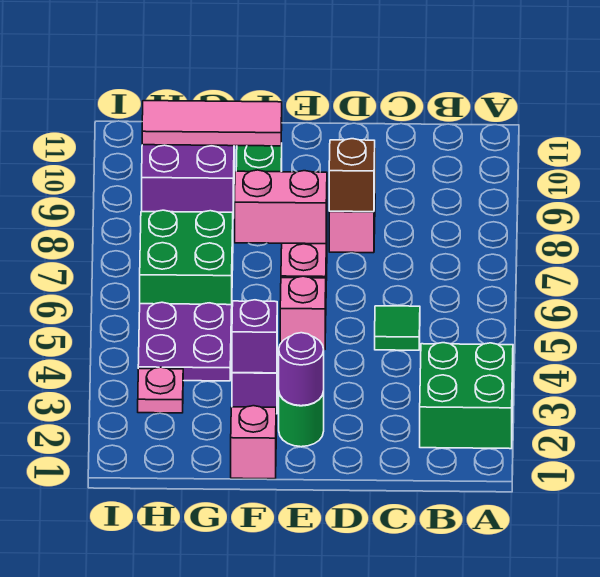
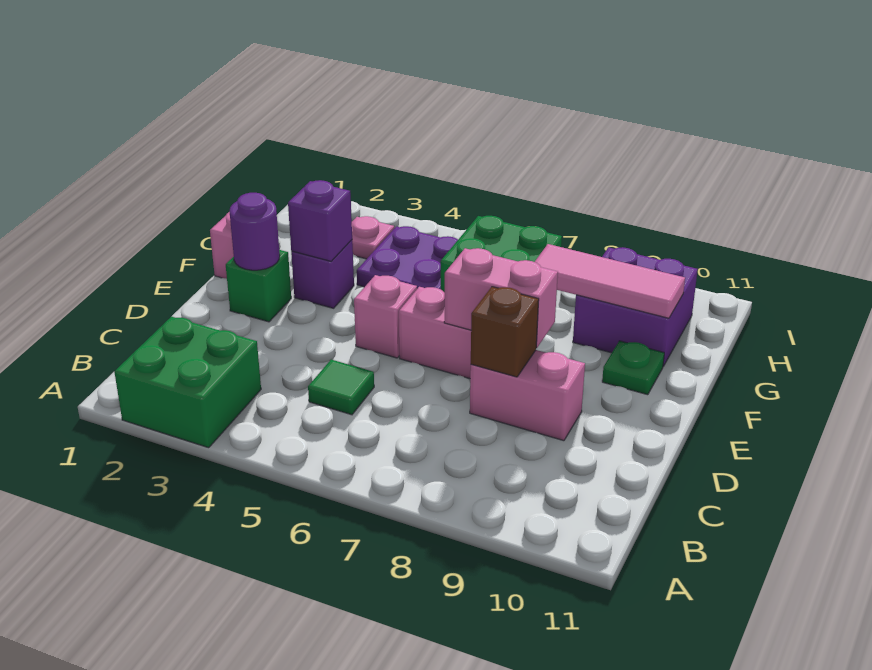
green round brick E2 level 1 -> green brick E2 level 1
pink brick E7:F7 level 2 -> pink brick E7:E8 level 2
pink tile F10:H10 level 2 -> pink tile G8:G10 level 2

